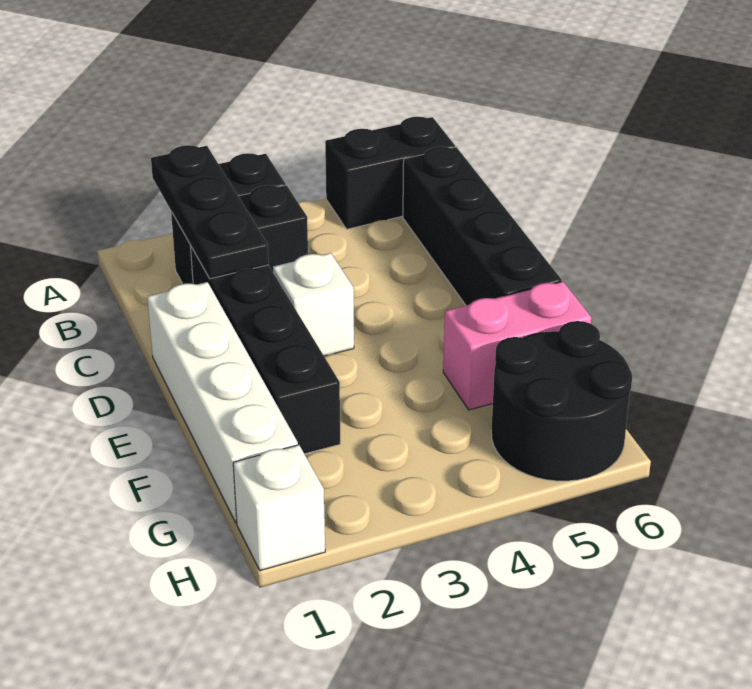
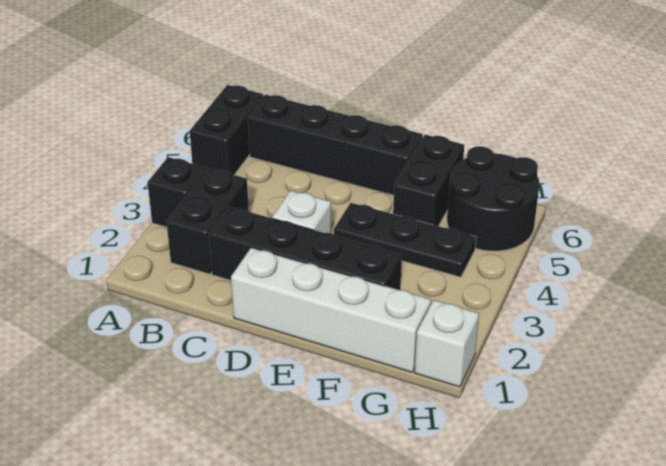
black plate A2:C2 level 2 -> black plate E4:G4 level 1
pink brick F5:F6 level 1 -> black brick F5:F6 level 1

